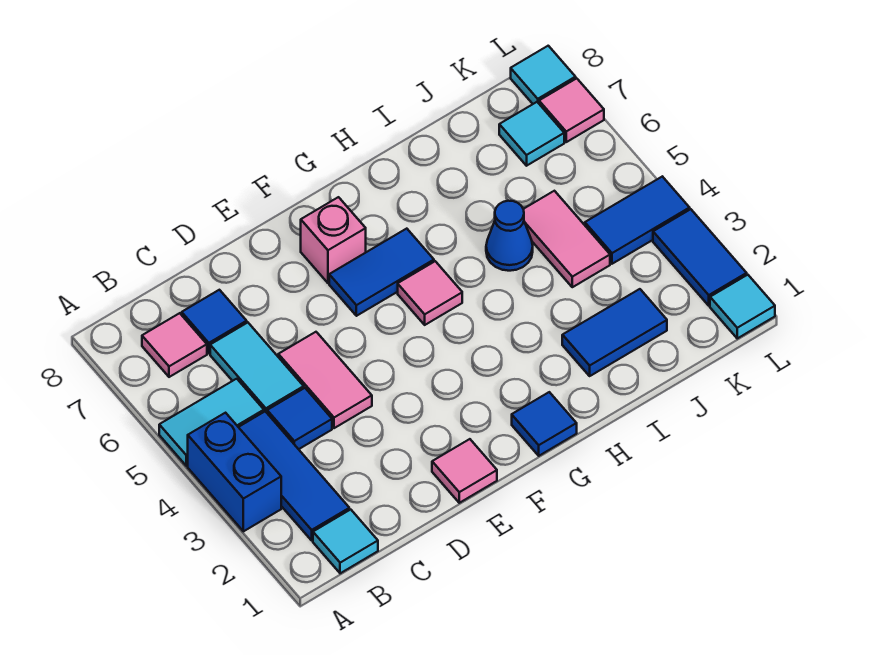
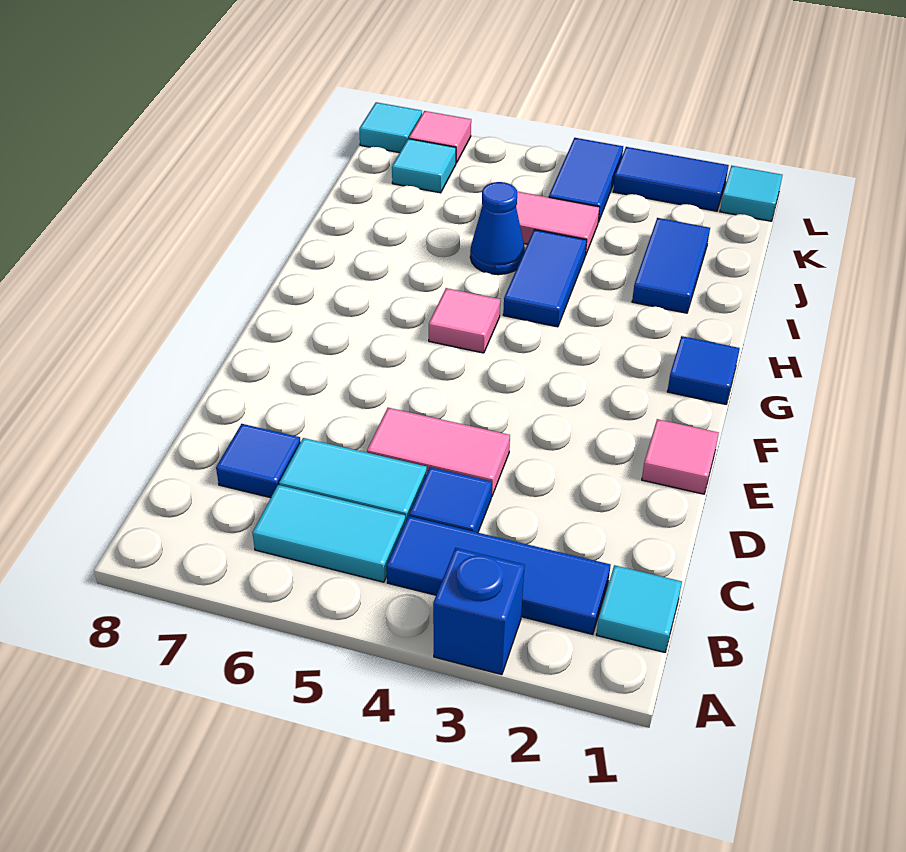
blue brick A3:A4 level 1 -> blue brick A3 level 1
cyan tile A5:B5 level 1 -> cyan tile B5:B6 level 1
pink tile B7 level 1 -> none
blue tile F6:G6 level 1 -> blue tile H4:I4 level 1
pink brick F7 level 1 -> none

